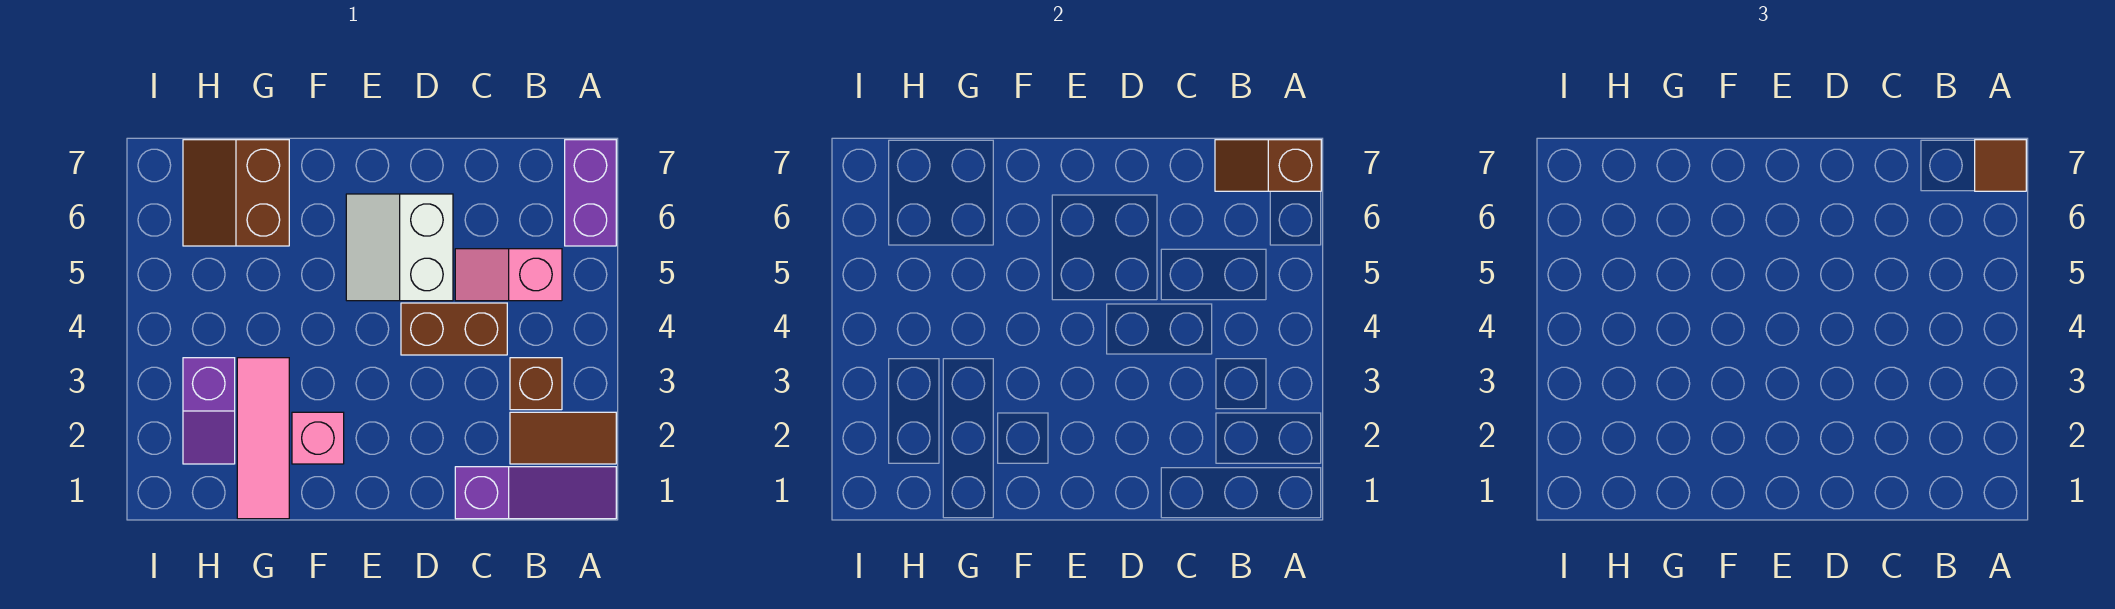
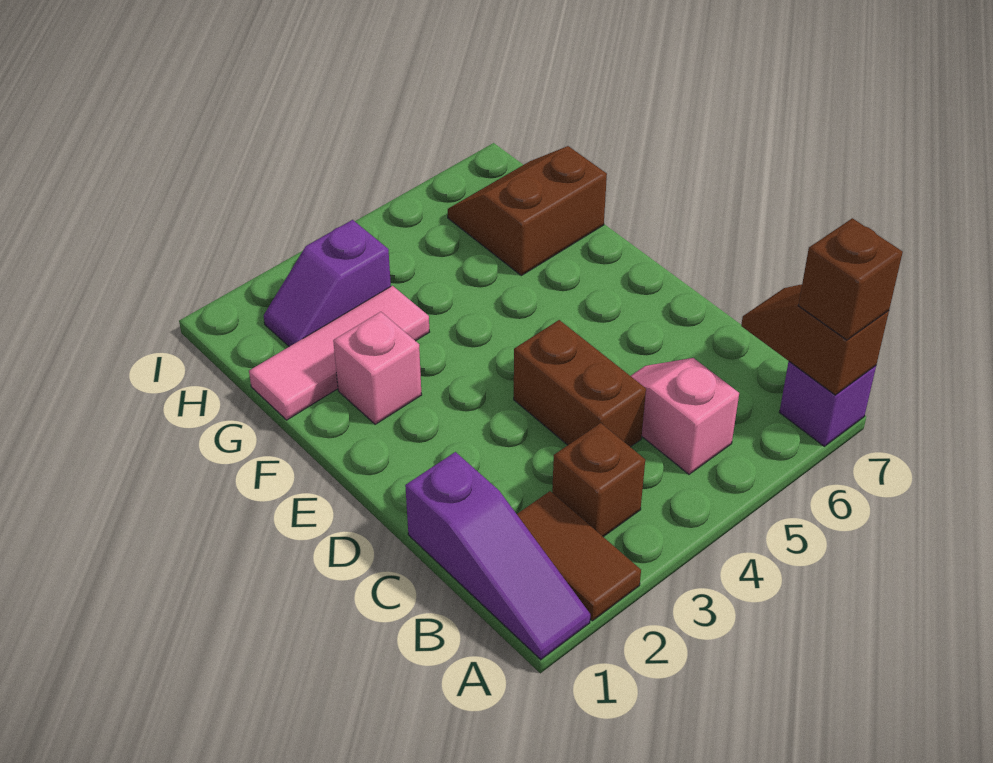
purple brick A6:A7 level 1 -> purple brick A7 level 1
brown tile A7 level 3 -> brown brick A7 level 3
white slope D5:E6 level 1 top D -> none

